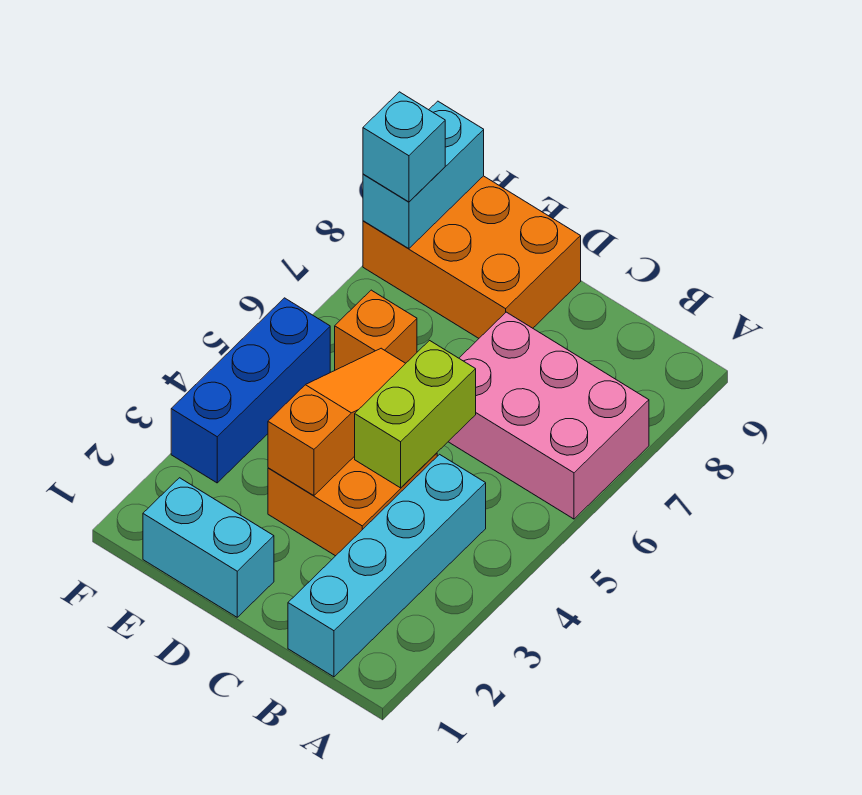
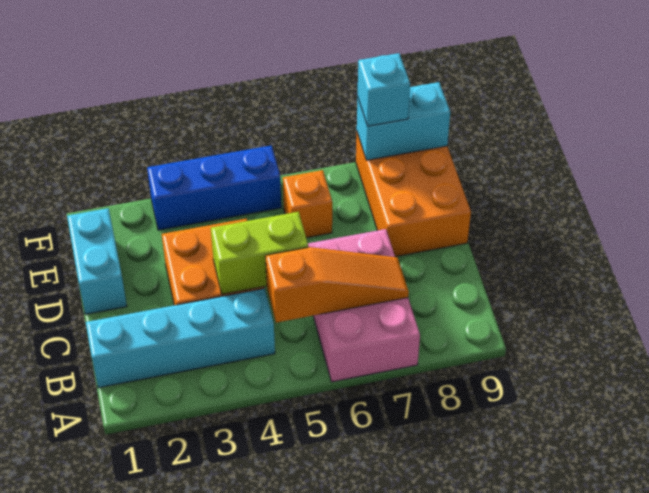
orange slope D3:D5 level 2 top 3 -> orange slope B5:B7 level 2 top 5

